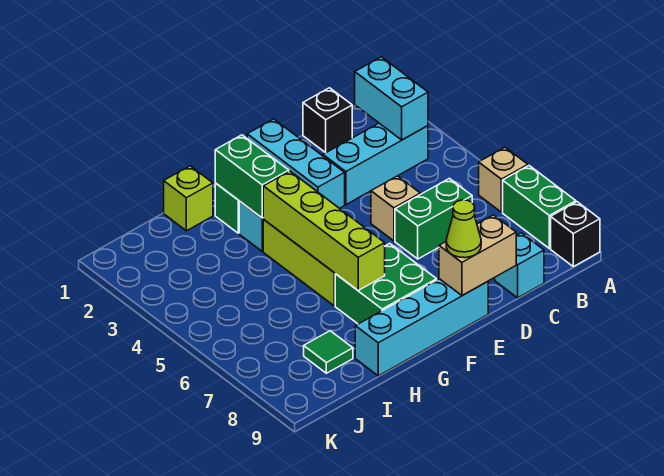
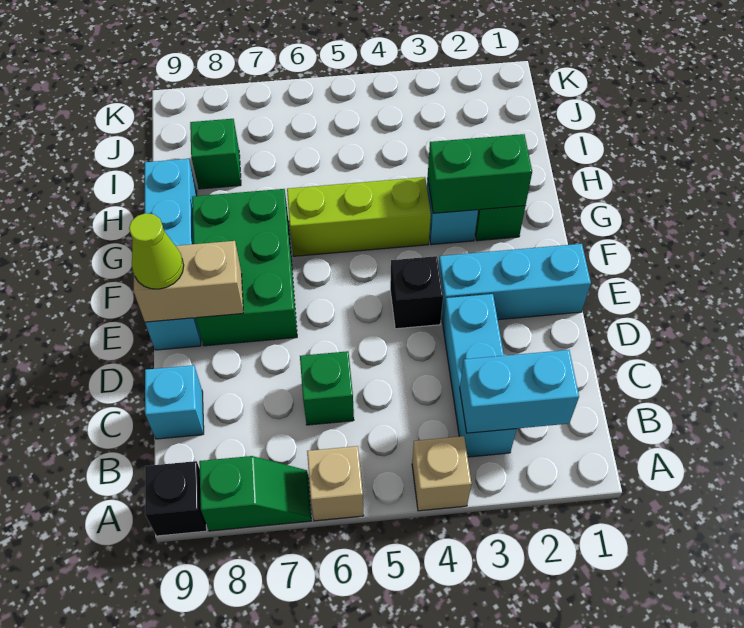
green brick A7:A8 level 1 -> green slope A7:A8 level 1 top 8
black brick C1 level 1 -> black brick E4 level 1
green brick C6:D6 level 1 -> green brick C6 level 1
tan brick D5 level 1 -> tan brick A4 level 1
tan brick D9:E9 level 2 -> tan brick E8:E9 level 2
green brick F7:G8 level 1 -> green brick E7:G8 level 1
lime brick G4:G7 level 2 -> none
lime brick H1 level 1 -> none
green tile I8 level 1 -> green brick I8 level 1

